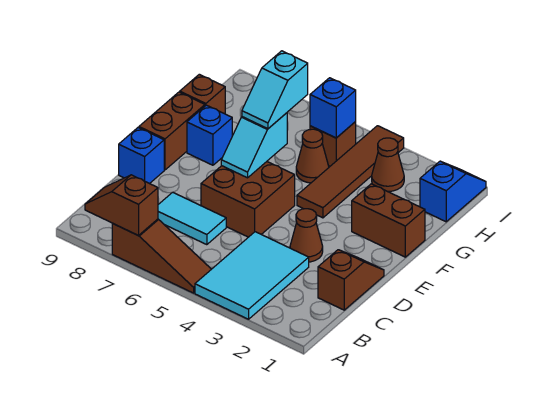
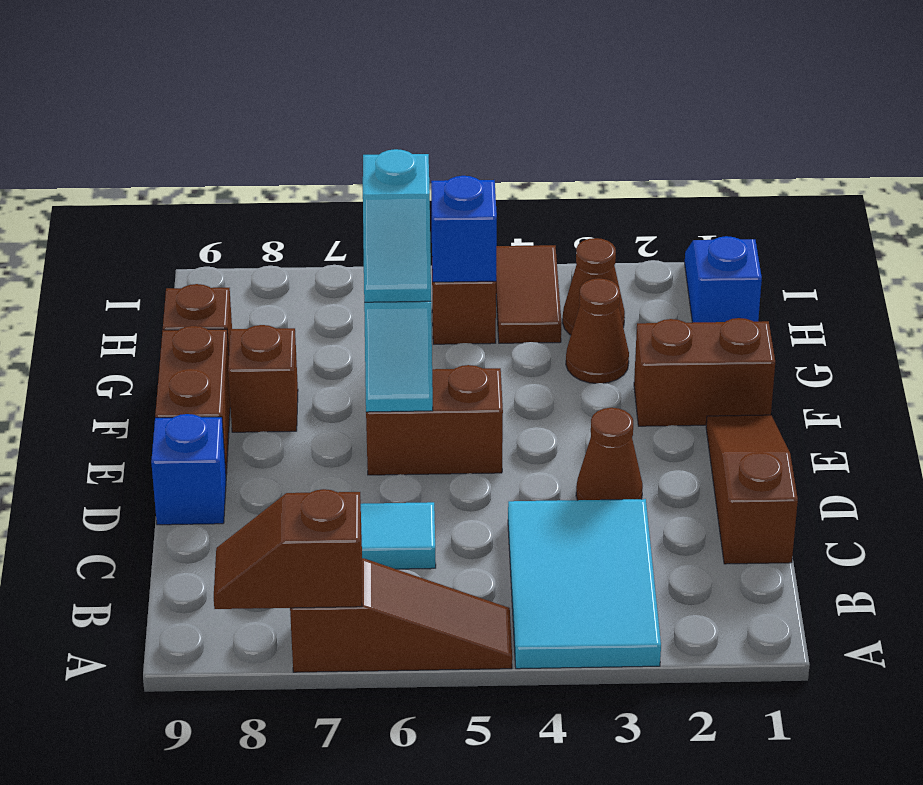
brown slope C1:D1 level 1 top C -> brown slope C1:E1 level 1 top C
brown brick D5:E6 level 1 -> brown brick E5:E6 level 1
brown tile F4:I4 level 1 -> brown tile H4:I4 level 1
blue brick F8 level 1 -> brown brick F8 level 1
brown cone G5 level 1 -> brown cone G3 level 1

